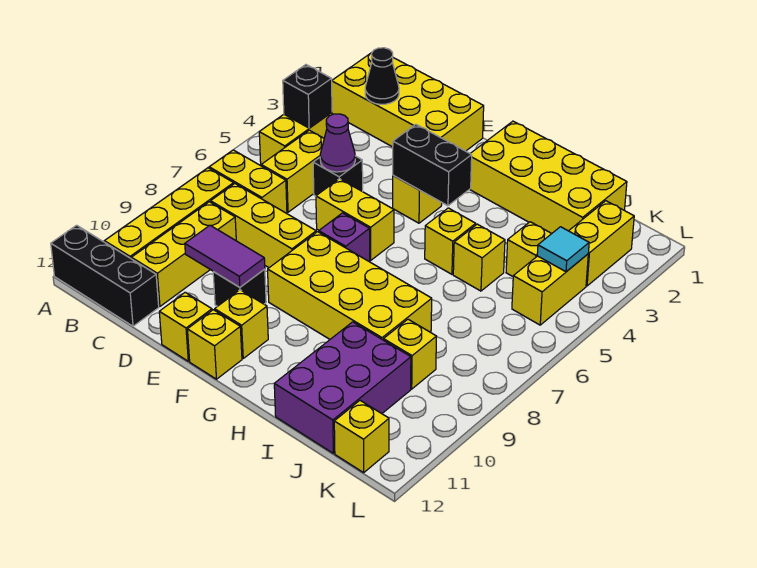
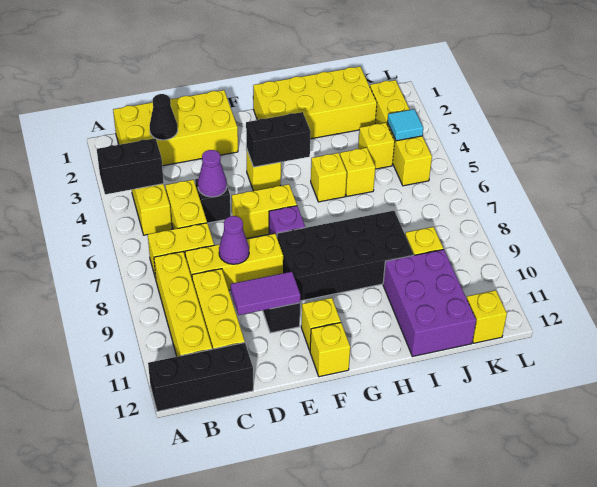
black brick B4 level 2 -> black brick A4:B4 level 2
none -> purple cone D8 level 2
yellow brick E12 level 1 -> none
yellow brick F8:I9 level 1 -> black brick F8:I9 level 1

